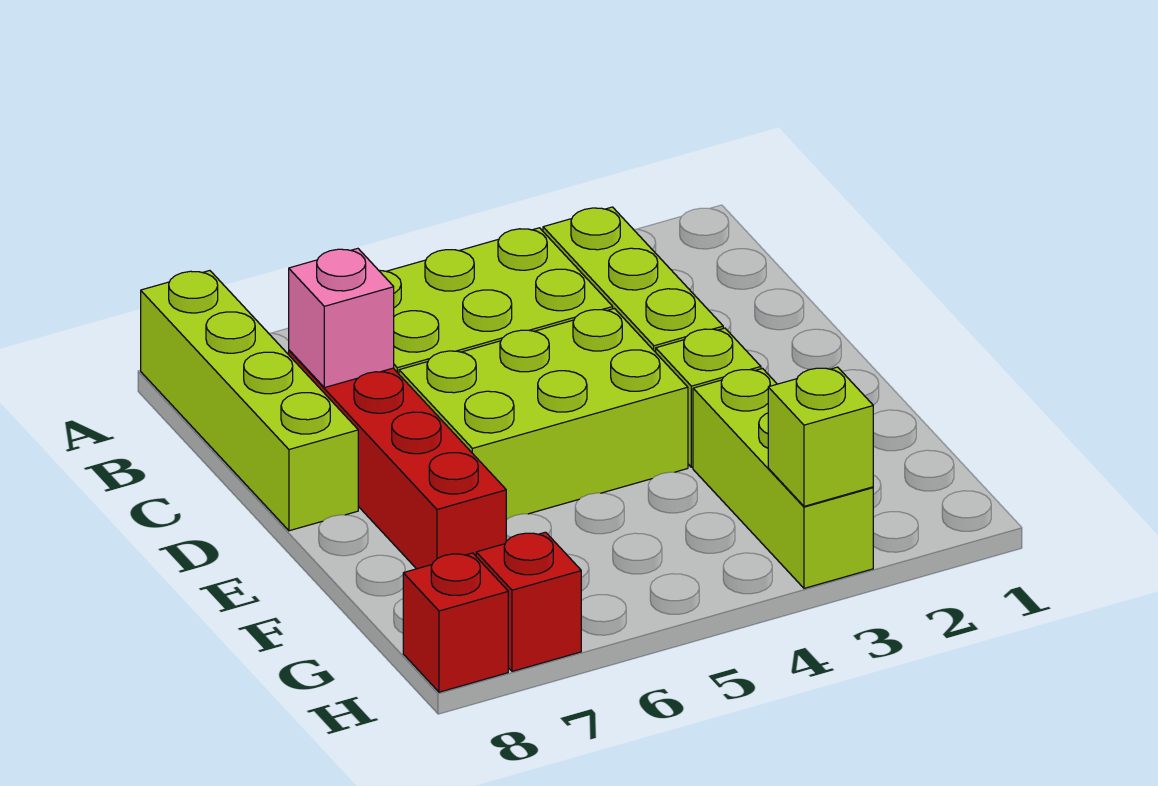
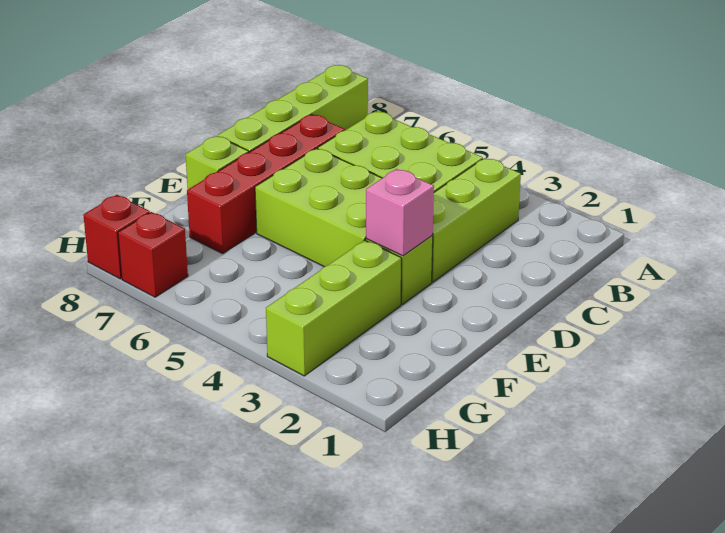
pink brick C7 level 2 -> pink brick E3 level 2
lime brick H3 level 2 -> lime brick E8 level 1

